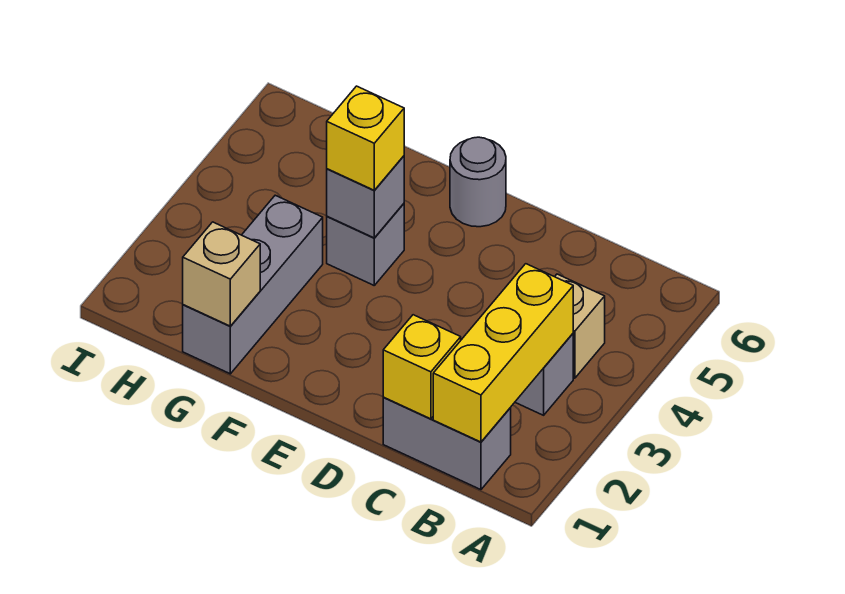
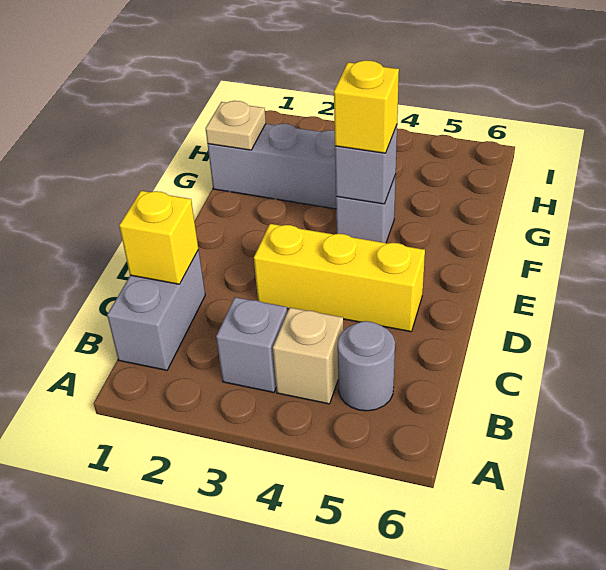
yellow brick B1:B3 level 2 -> yellow brick D3:D5 level 1
grey round brick E6 level 1 -> grey round brick B5 level 1
tan brick G1 level 2 -> tan plate G1 level 2

